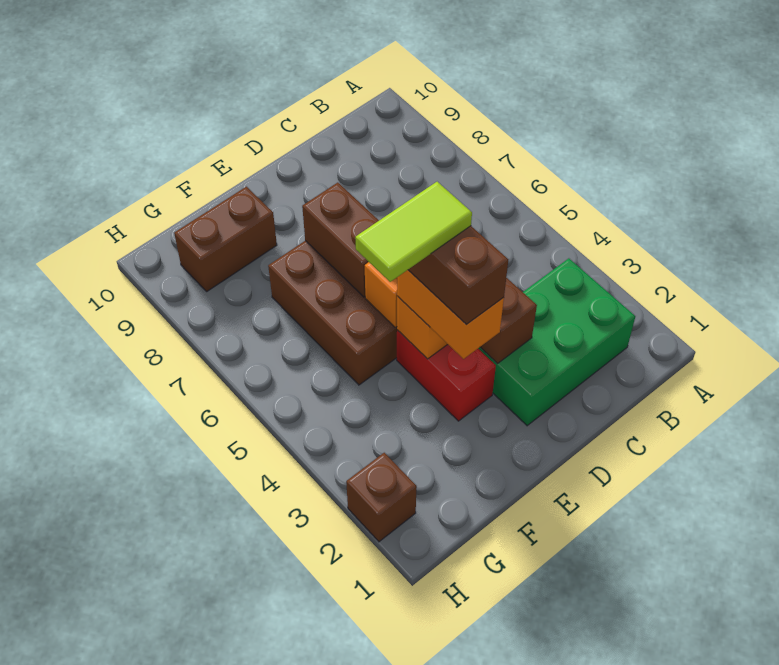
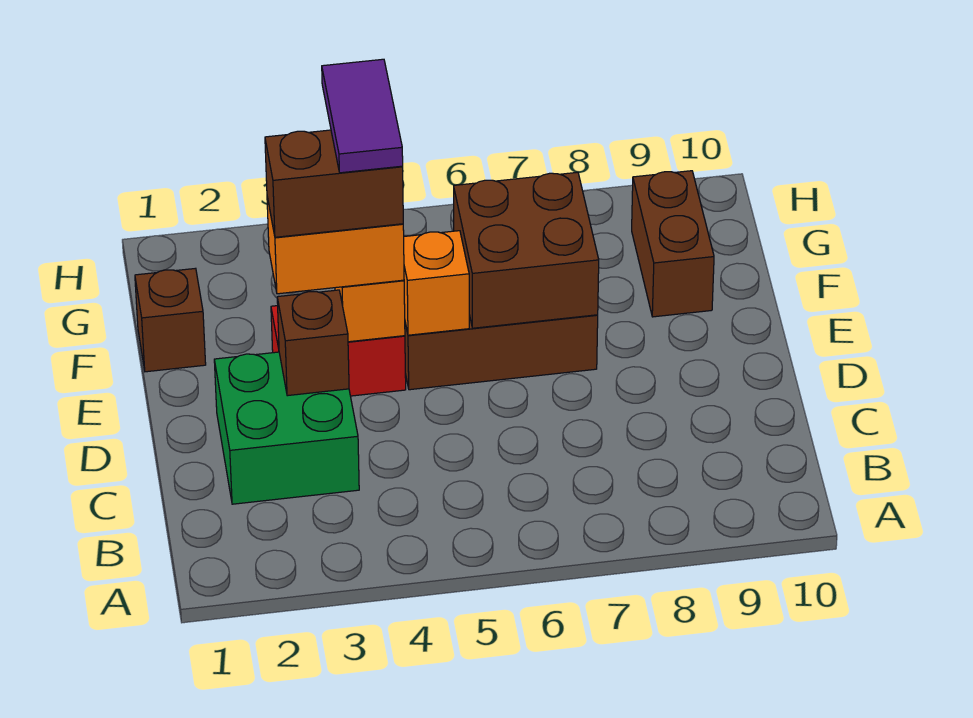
green brick B2:D3 level 1 -> green brick C2:D3 level 1
lime tile E4:F4 level 5 -> purple tile E4:F4 level 5
brown brick E6:E7 level 2 -> brown brick E6:F7 level 2
brown brick H2 level 1 -> brown brick F1 level 1

